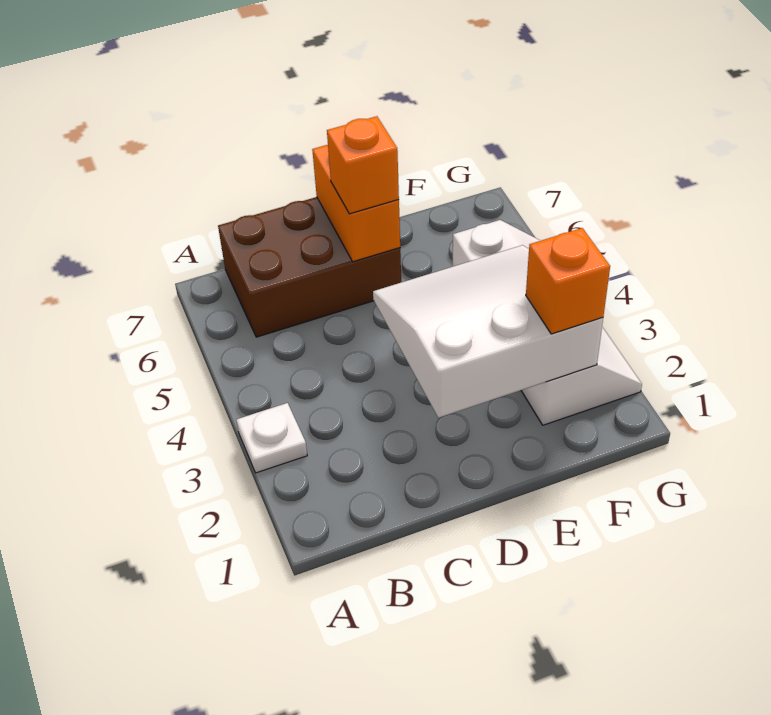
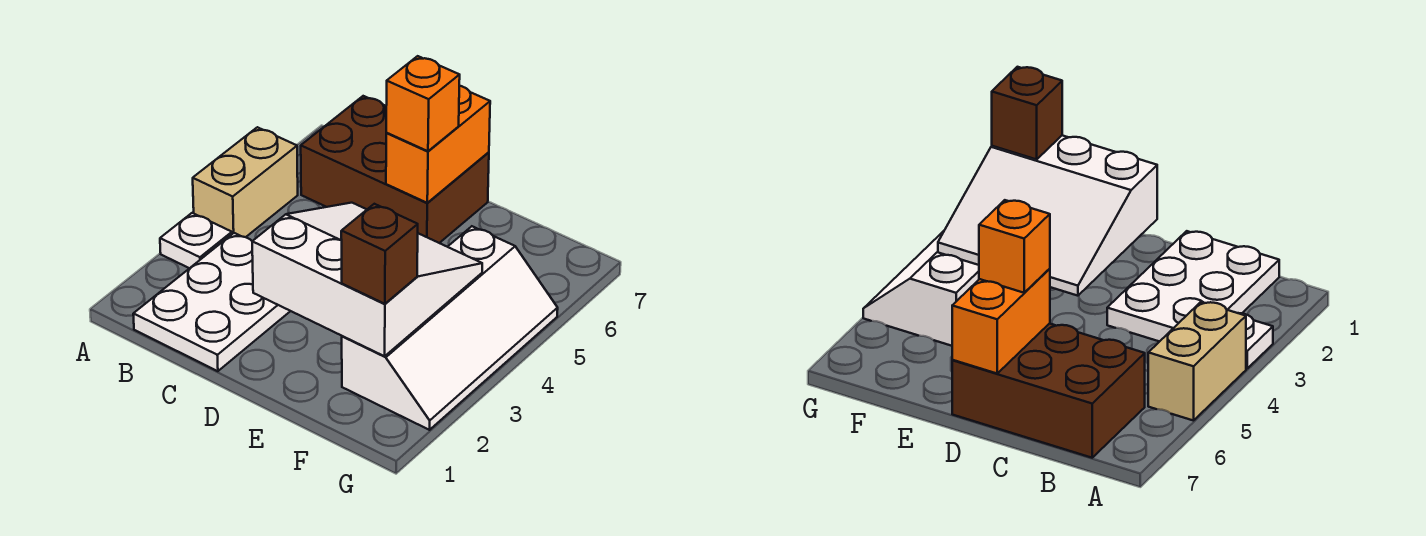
none -> tan brick A4:A5 level 1
none -> white plate B1:C3 level 1
orange brick F2 level 3 -> brown brick F2 level 3

